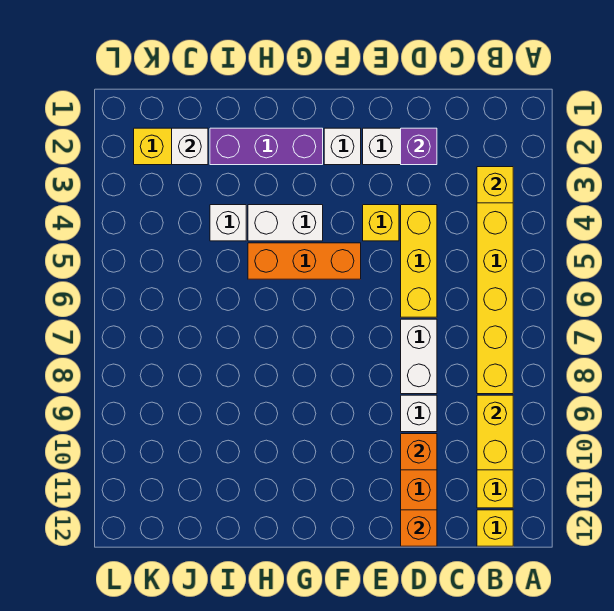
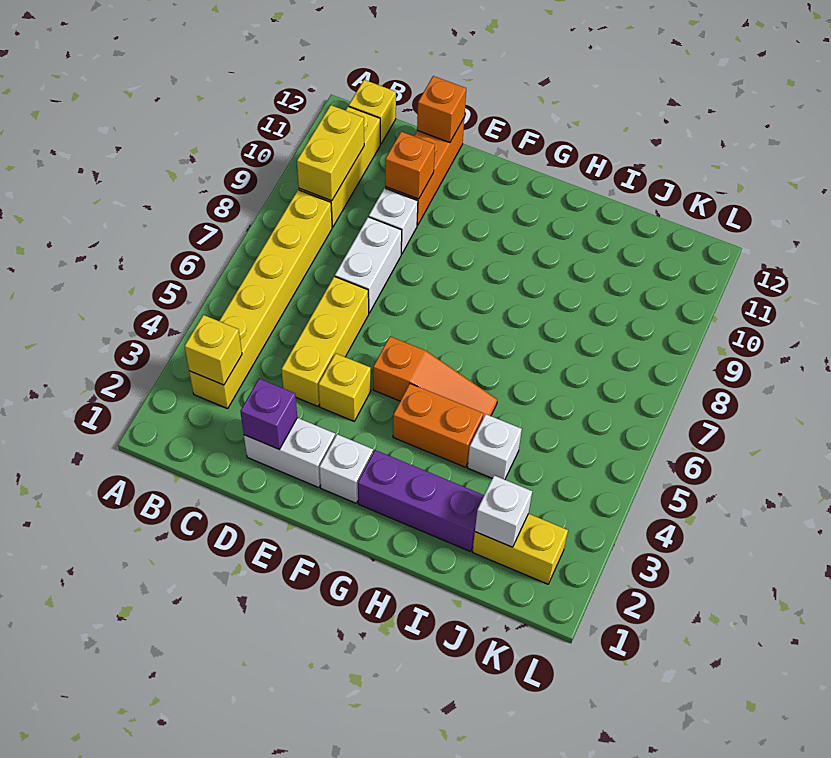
orange brick F5:H5 level 1 -> orange slope F5:H5 level 1 top F
white brick G4:H4 level 1 -> orange brick G4:H4 level 1

